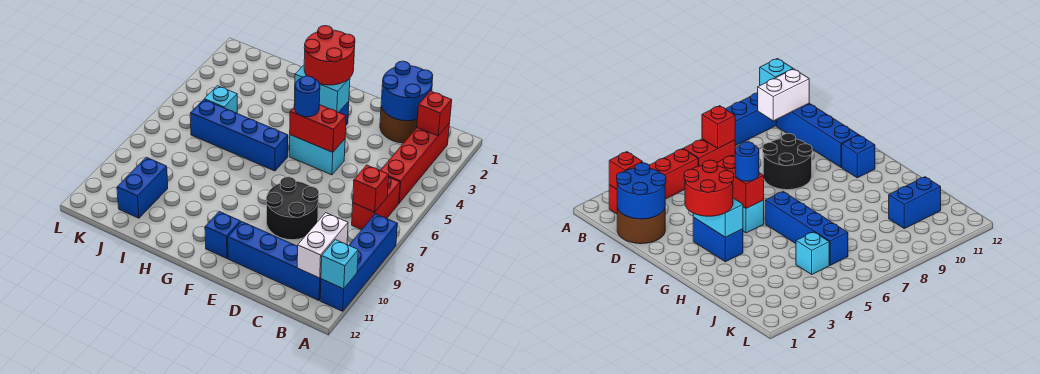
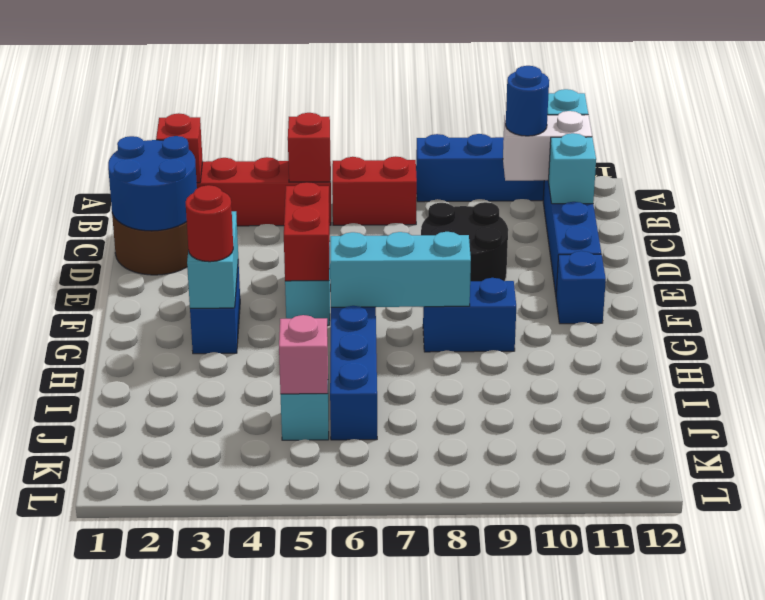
red brick B7 level 2 -> red brick B5 level 2
none -> cyan brick C11 level 2
red round brick F2:G3 level 3 -> red round brick G3 level 3
blue round brick F5 level 3 -> blue round brick B10 level 3
none -> cyan brick G6:G8 level 2
none -> pink brick J5 level 2
blue brick J10:J11 level 1 -> blue brick G8:G9 level 1

